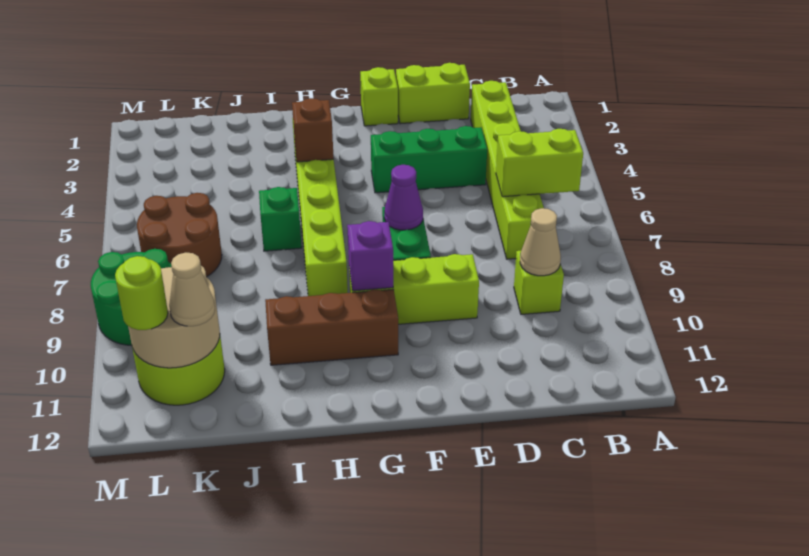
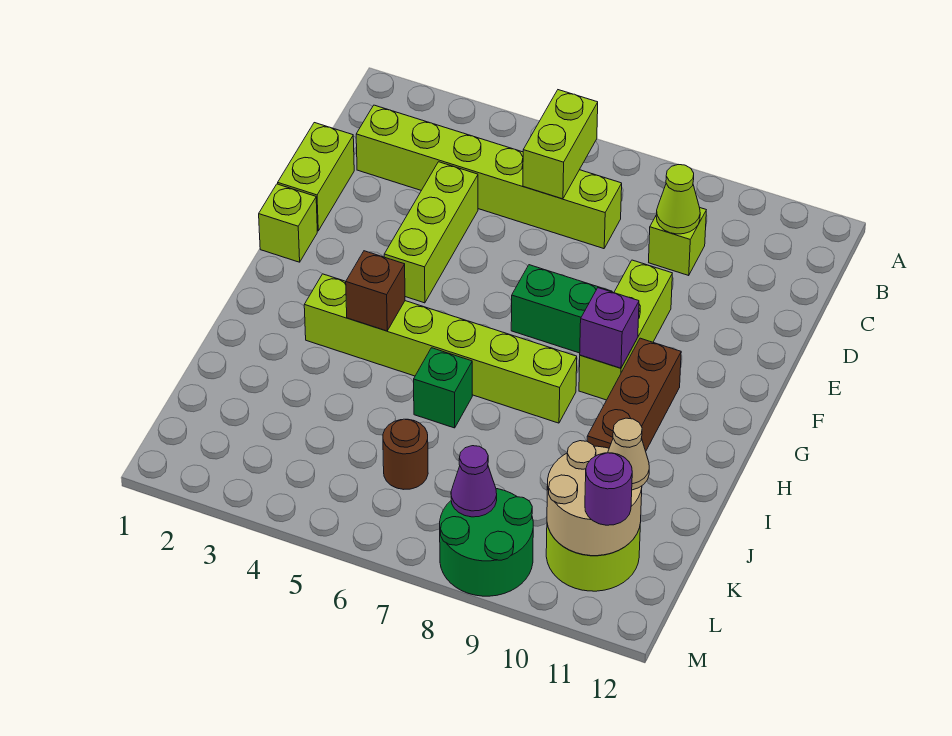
tan cone C9 level 2 -> lime cone C9 level 2
green brick D4:F4 level 1 -> lime brick D4:F4 level 1
purple cone F7 level 2 -> purple cone L8 level 2
brown round brick K6:L7 level 1 -> brown round brick K6 level 1
lime round brick L11 level 3 -> purple round brick L11 level 3

